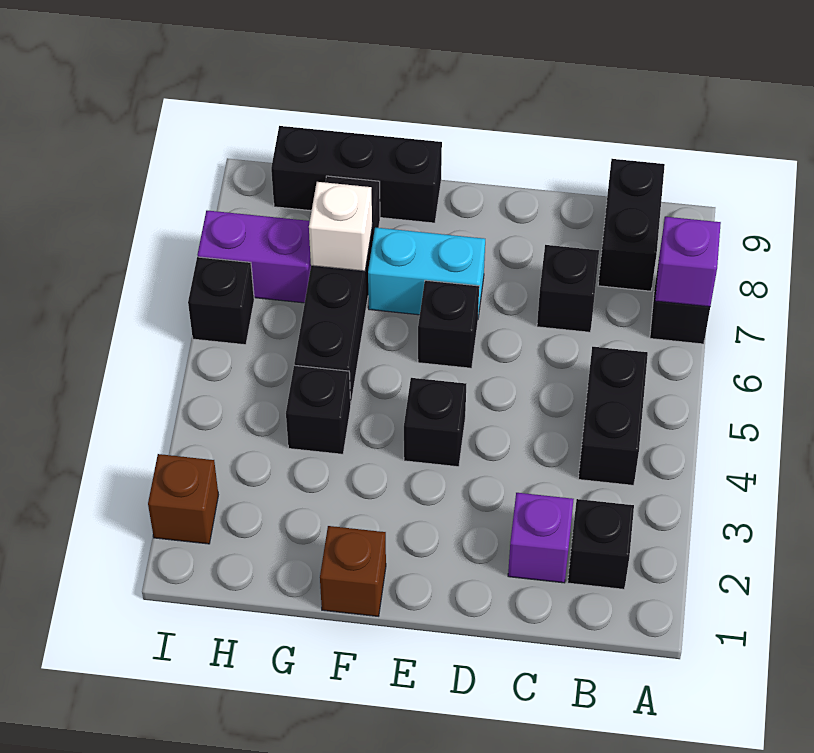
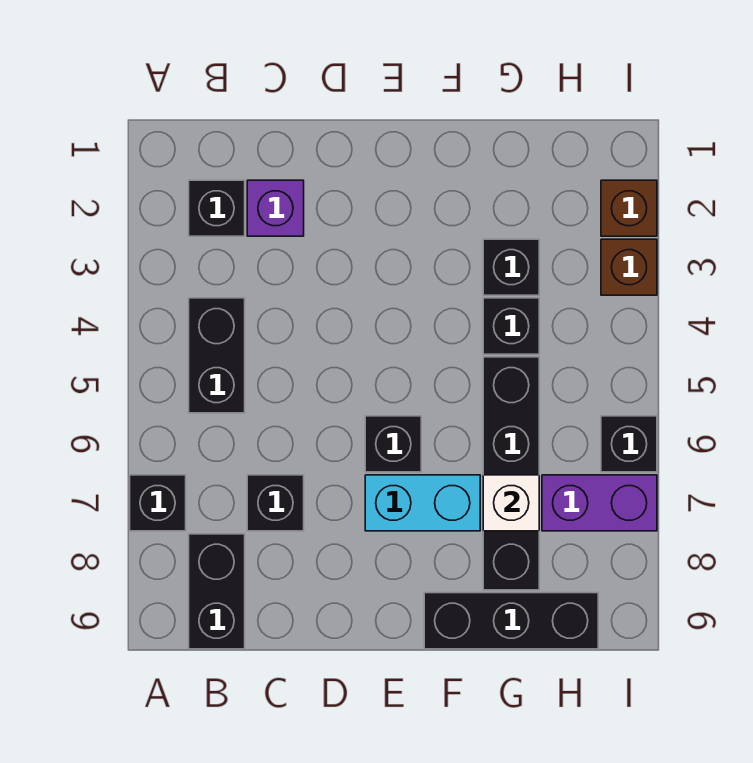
purple brick A7 level 2 -> none
black brick E4 level 1 -> black brick G3 level 1
brown brick F1 level 1 -> brown brick I3 level 1

